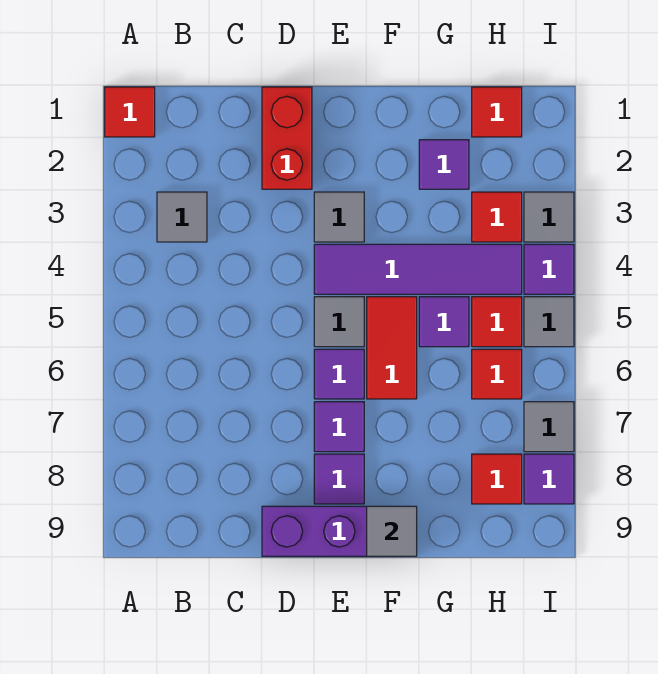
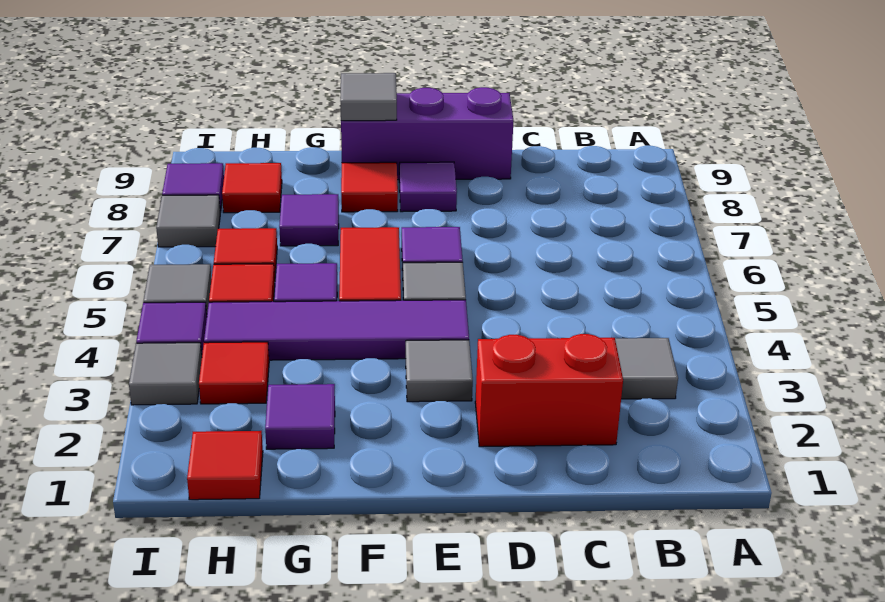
red tile A1 level 1 -> red tile F8 level 1
red brick D1:D2 level 1 -> red brick C2:D2 level 1
purple tile E7 level 1 -> purple tile G7 level 1

